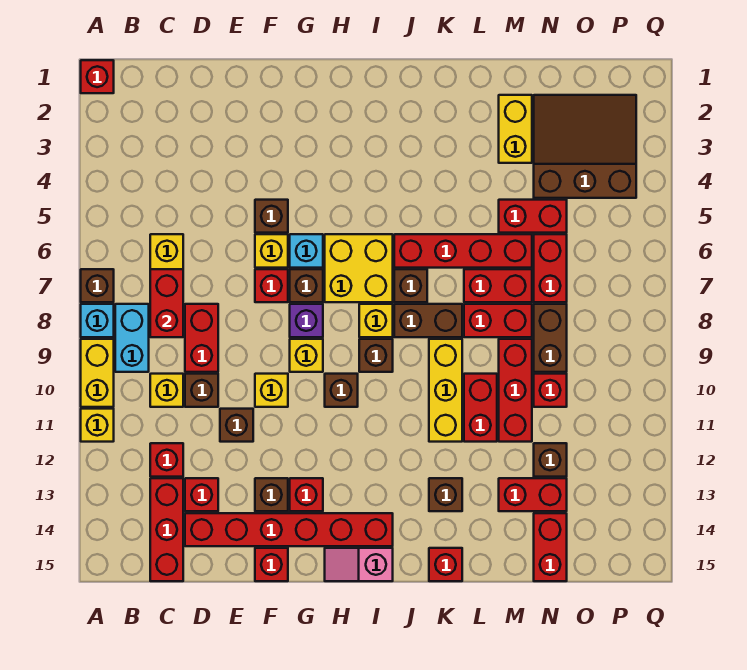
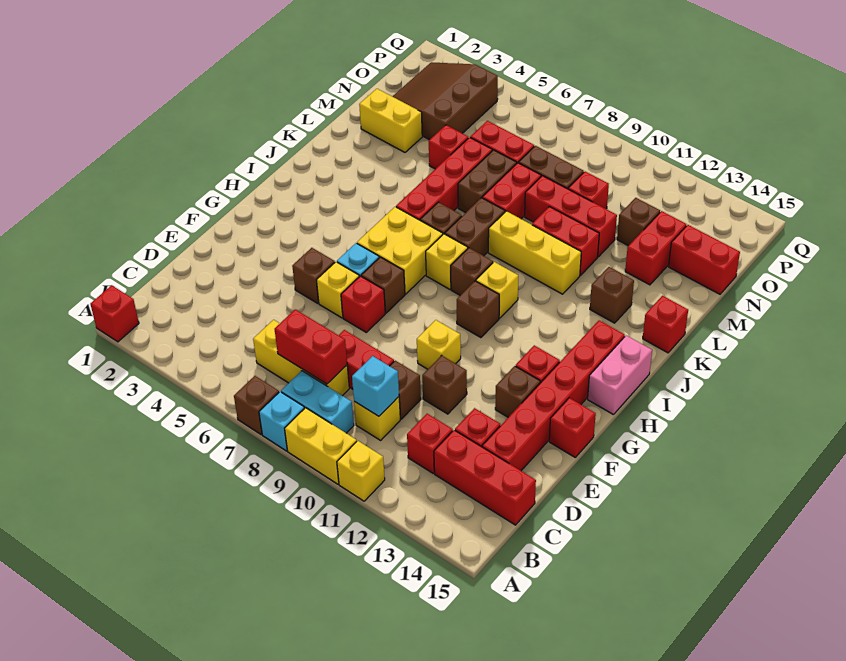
none -> cyan brick C10 level 2
purple brick G8 level 1 -> none
yellow brick G9 level 1 -> yellow brick I10 level 1
pink slope H15:I15 level 1 top I -> pink brick H15:I15 level 1
red brick L7:M7 level 1 -> brown brick L7:M7 level 1
red brick M5:N5 level 1 -> red brick M5 level 1

